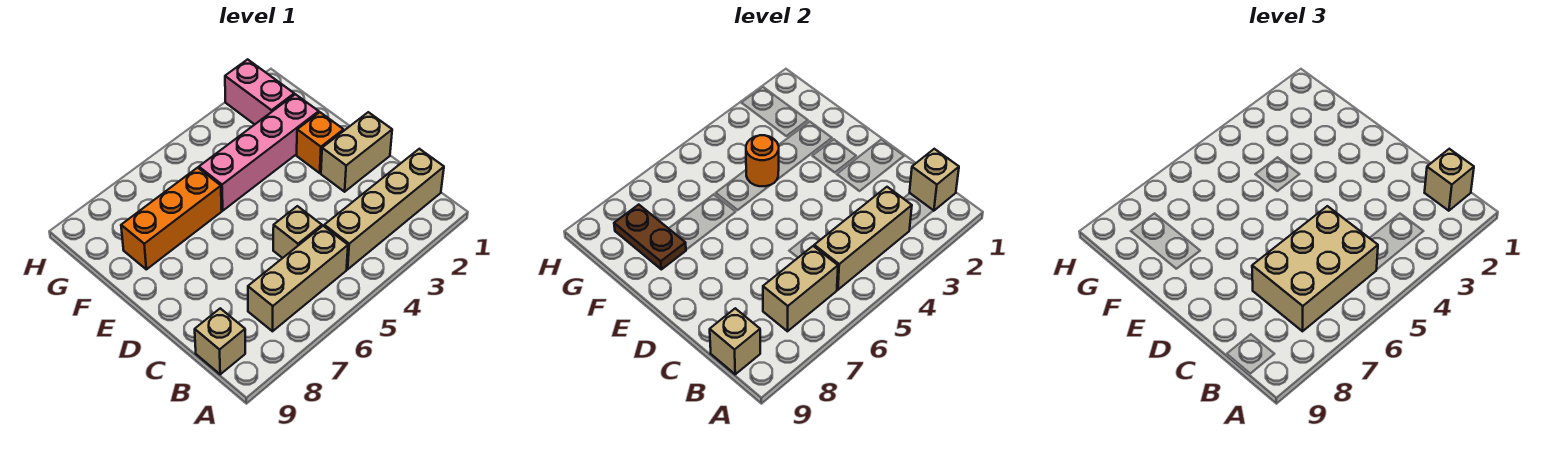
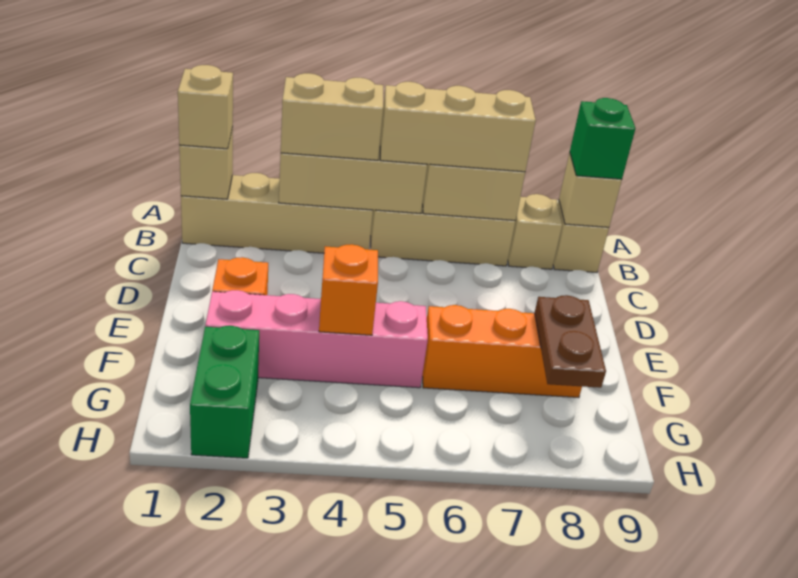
tan brick B5:C7 level 3 -> tan brick B5:B7 level 3
none -> green brick B9 level 3
tan brick C5 level 1 -> tan brick B8 level 1
tan brick D1:D2 level 1 -> tan brick B3:B4 level 3
orange round brick F4 level 2 -> orange brick F4 level 2
pink brick G2:H2 level 1 -> green brick G2:H2 level 1

